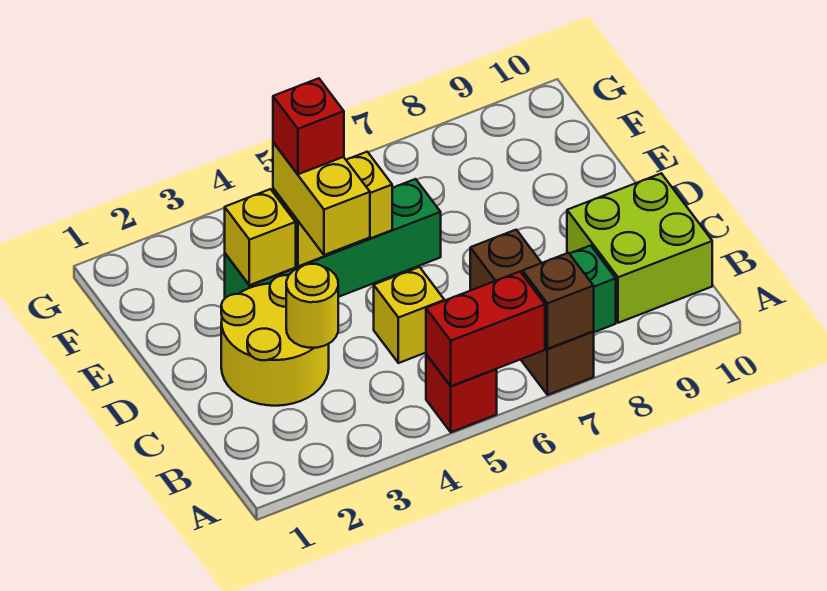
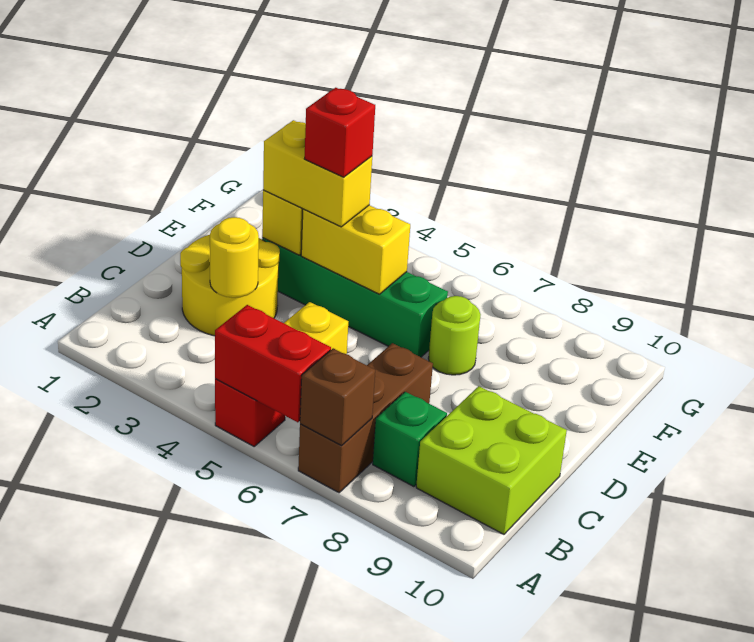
yellow brick D4:E4 level 3 -> yellow brick E3:E4 level 3
none -> lime round brick E7 level 1

